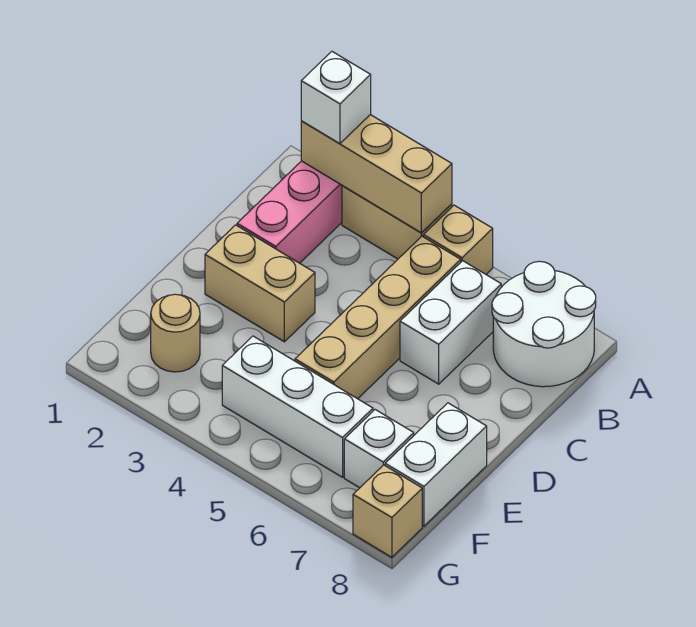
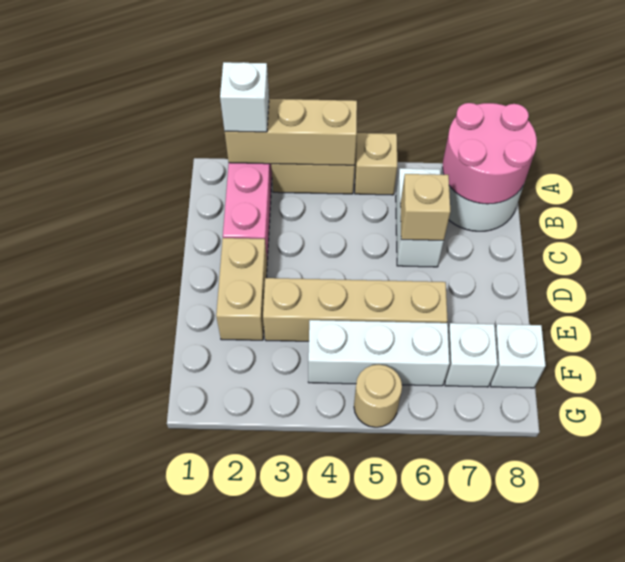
none -> pink round brick A7:B8 level 2
tan brick B5:E5 level 1 -> tan brick E3:E6 level 1
tan brick D2:D3 level 1 -> tan brick D2:E2 level 1
white brick E8:F8 level 1 -> white brick F8 level 1
tan round brick F2 level 1 -> tan round brick G5 level 1
tan brick G8 level 1 -> tan brick C6 level 2

